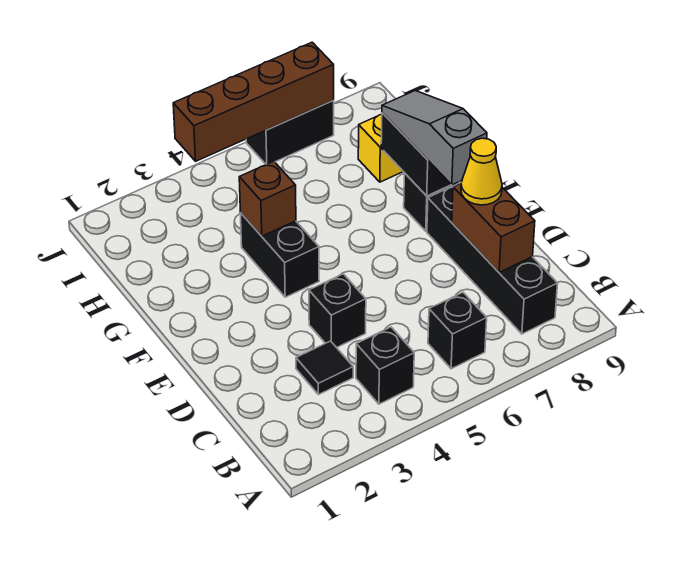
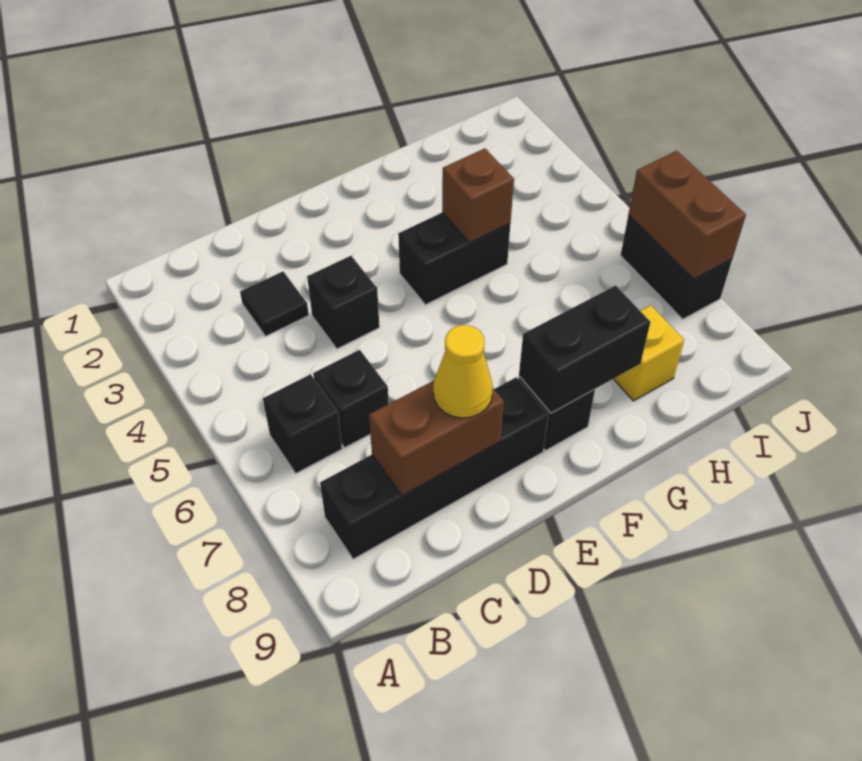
black brick B4 level 1 -> black brick C6 level 1
grey slope E8:G8 level 3 top E -> none
brown brick J4:J7 level 2 -> brown brick J6:J7 level 2

